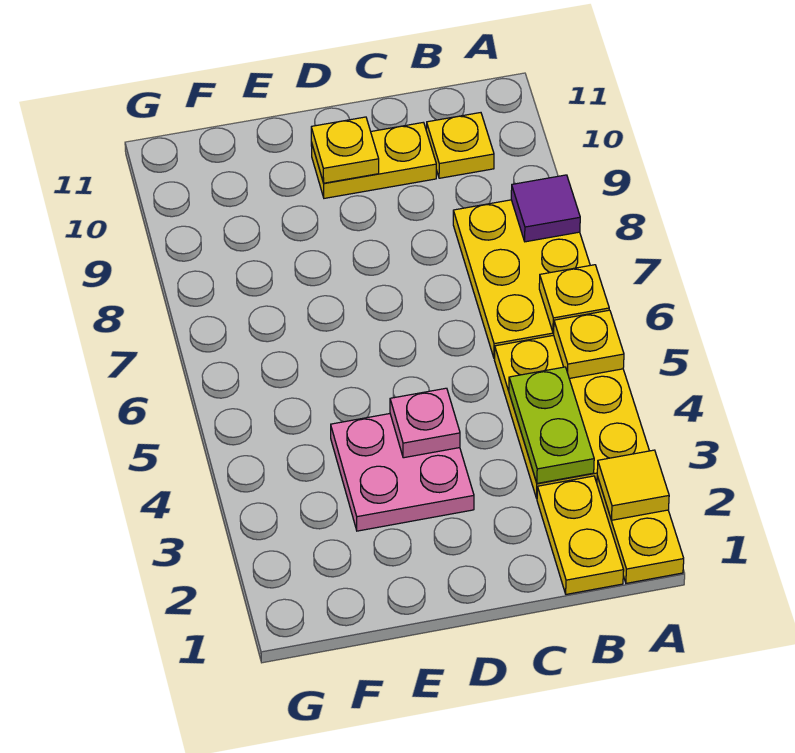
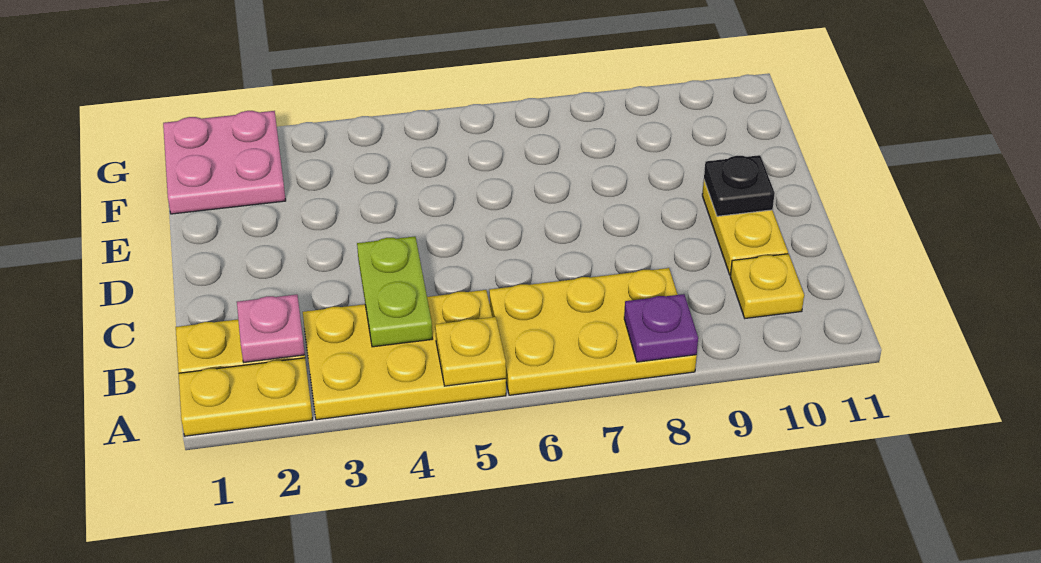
yellow tile A2 level 2 -> none
yellow plate A6 level 2 -> none
purple tile A8 level 2 -> purple plate A8 level 2
lime plate B3:B4 level 2 -> lime plate B4:C4 level 2
pink plate D3:E4 level 1 -> pink plate F1:G2 level 1
pink plate D4 level 2 -> pink plate B2 level 2
yellow plate D10 level 2 -> black plate D10 level 2

